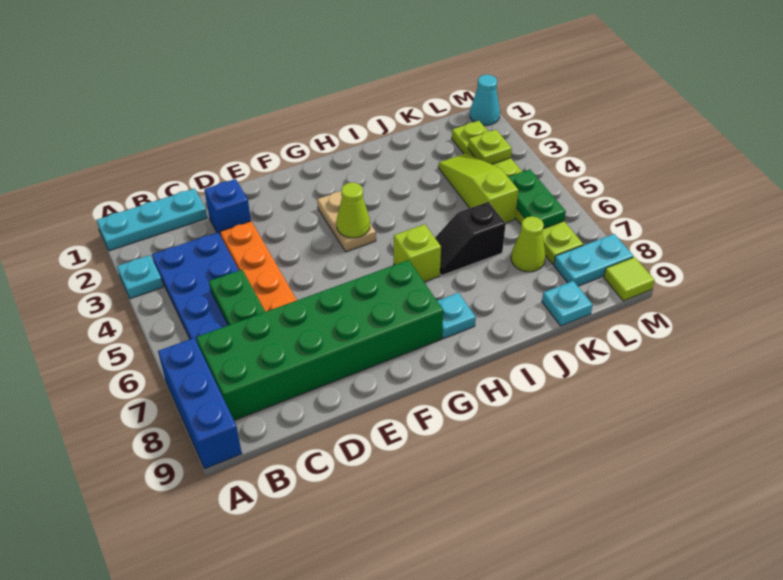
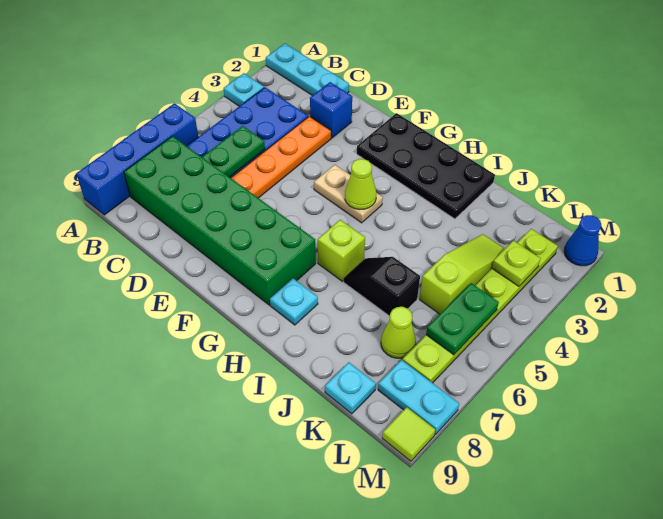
blue brick A7:A9 level 1 -> blue brick A6:A9 level 1
none -> black plate F1:I2 level 1
tan plate G3:G4 level 1 -> tan plate F4:G4 level 1
cyan cone M1 level 1 -> blue cone M1 level 1

